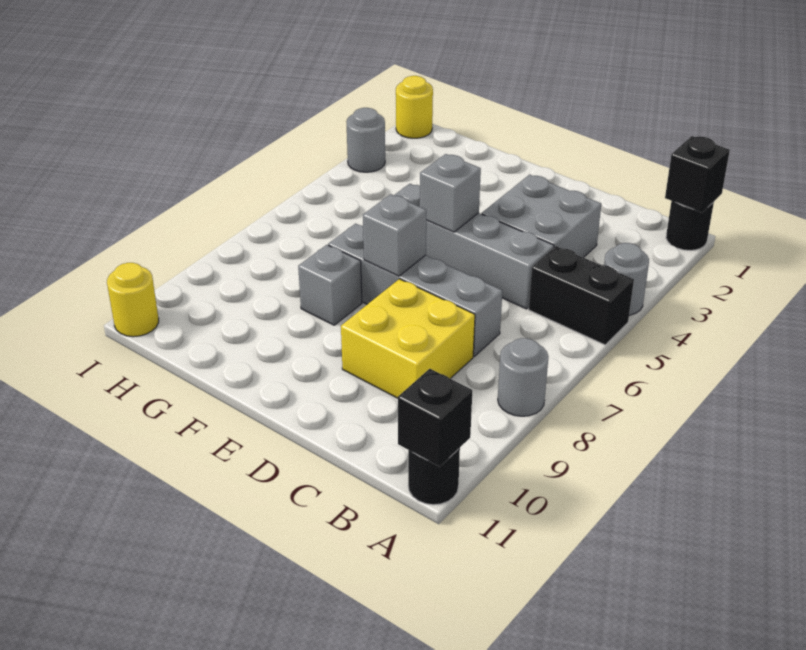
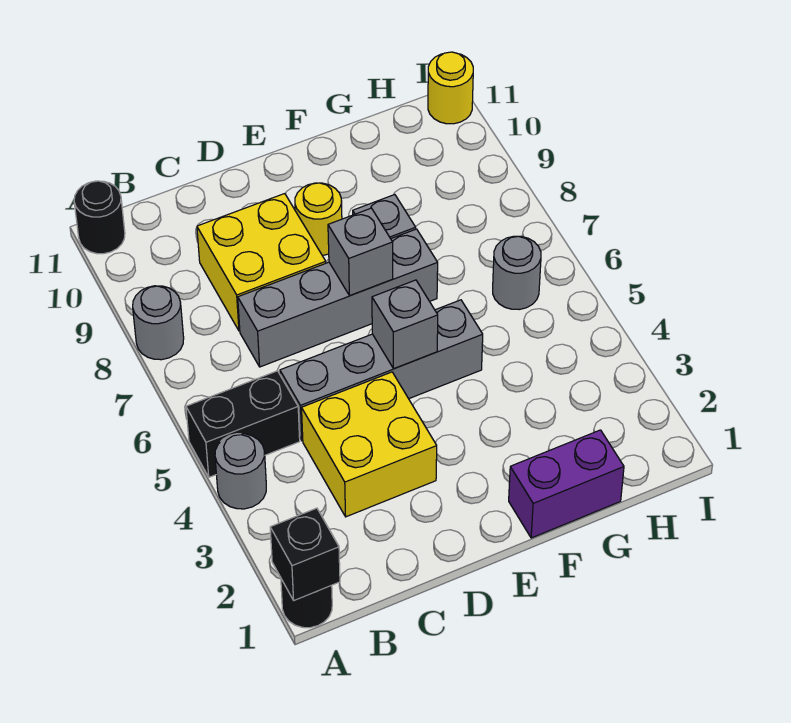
black brick A11 level 2 -> none
grey brick C3:D4 level 1 -> yellow brick C3:D4 level 1
none -> purple brick F1:G1 level 1
yellow round brick I1 level 1 -> yellow round brick E9 level 1
grey round brick I3 level 1 -> grey round brick H6 level 1

